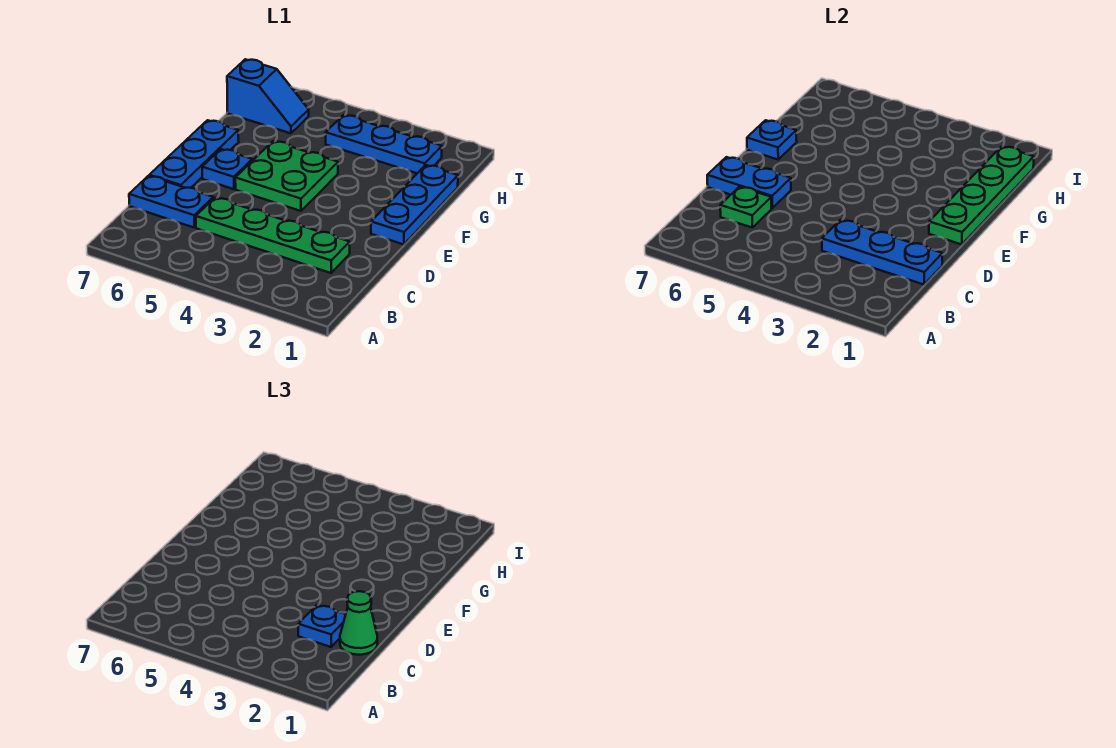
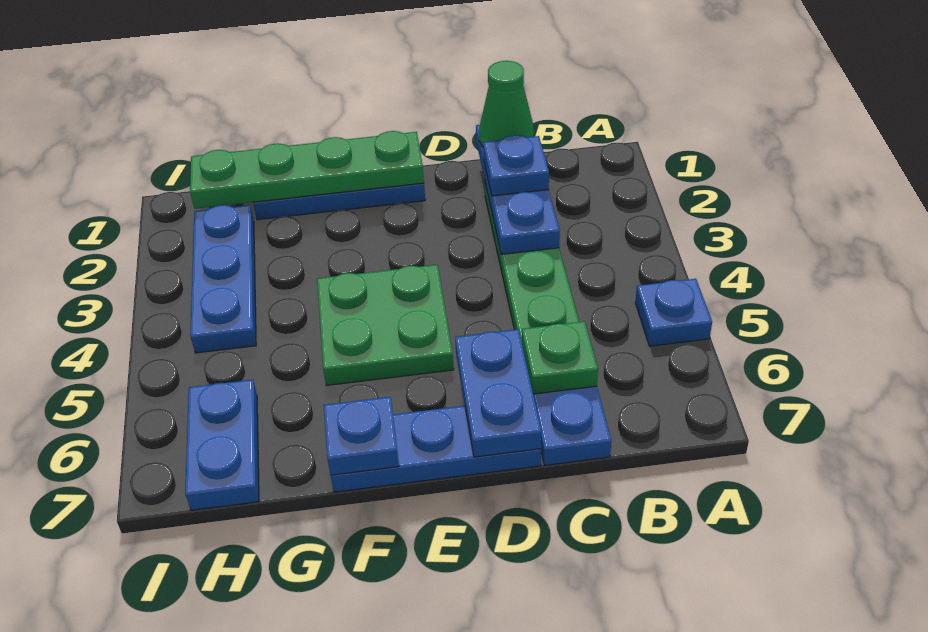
blue plate E6 level 1 -> blue plate A5 level 1
blue slope H6:H7 level 1 top 7 -> blue plate H6:H7 level 1

